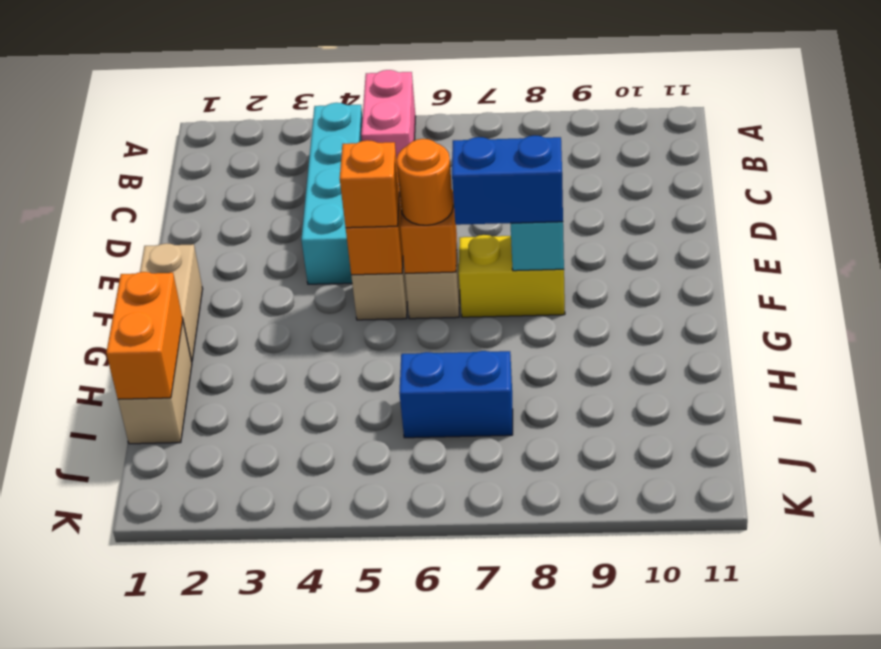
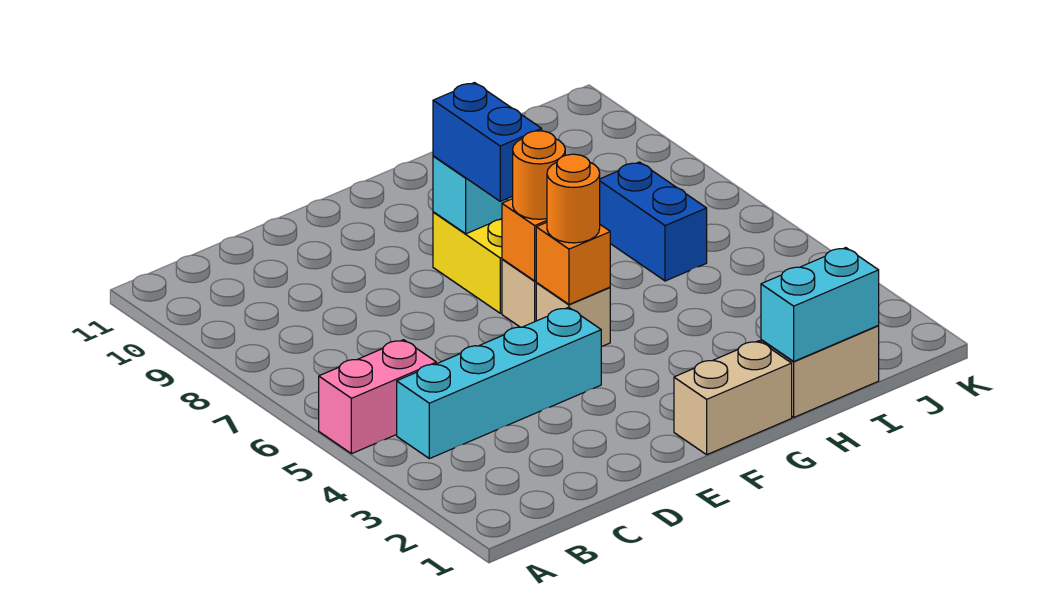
orange brick F5 level 3 -> orange round brick F5 level 3
orange brick H1:I1 level 2 -> cyan brick H1:I1 level 2

